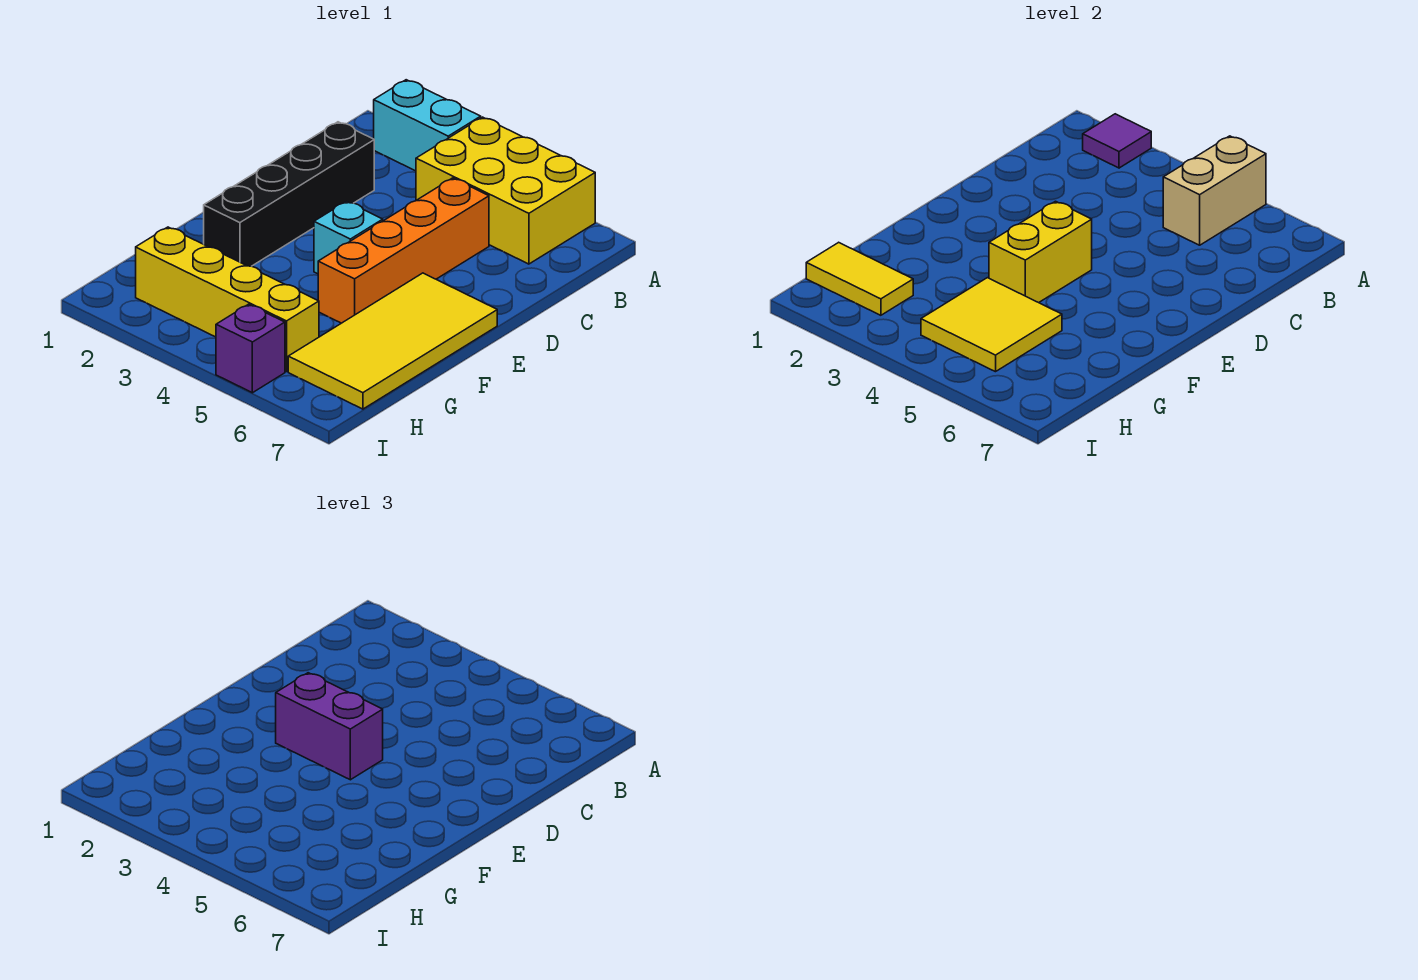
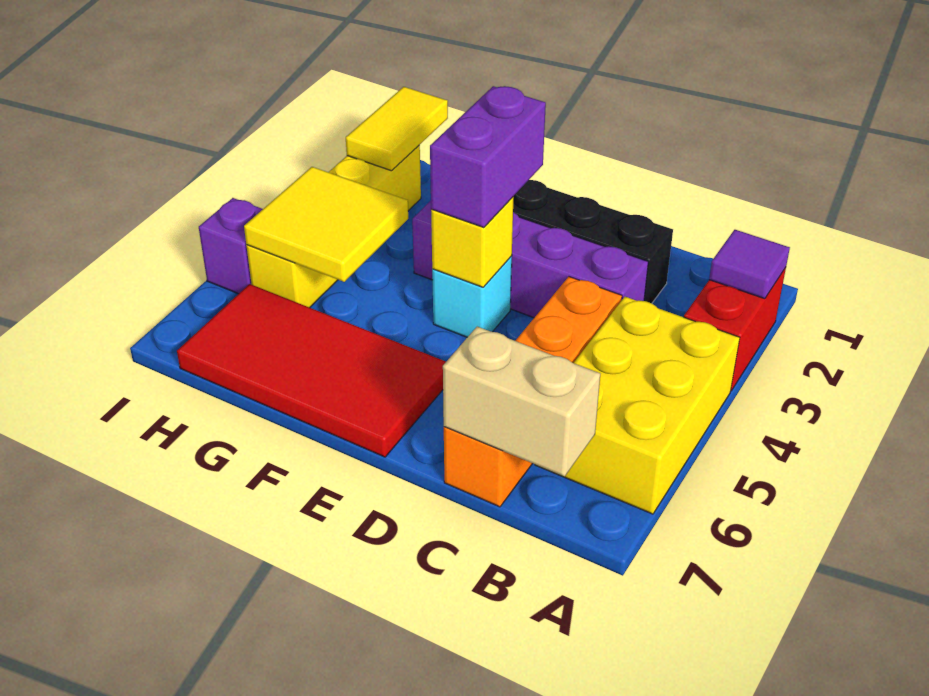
cyan brick A2:A3 level 1 -> red brick A2:A3 level 1
tan brick A5:B5 level 2 -> tan brick B7:C7 level 2
none -> purple brick C3:F3 level 1
orange brick C5:F5 level 1 -> orange brick C4:C7 level 1
yellow brick E4:F4 level 2 -> yellow brick E4 level 2
yellow tile E6:H7 level 1 -> red tile E6:H7 level 1

